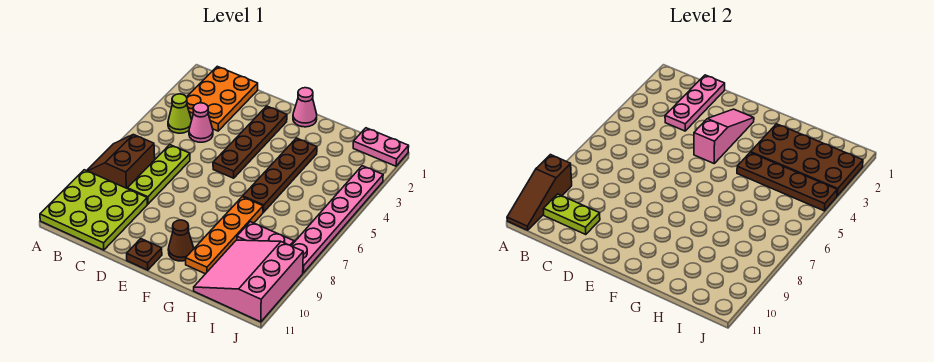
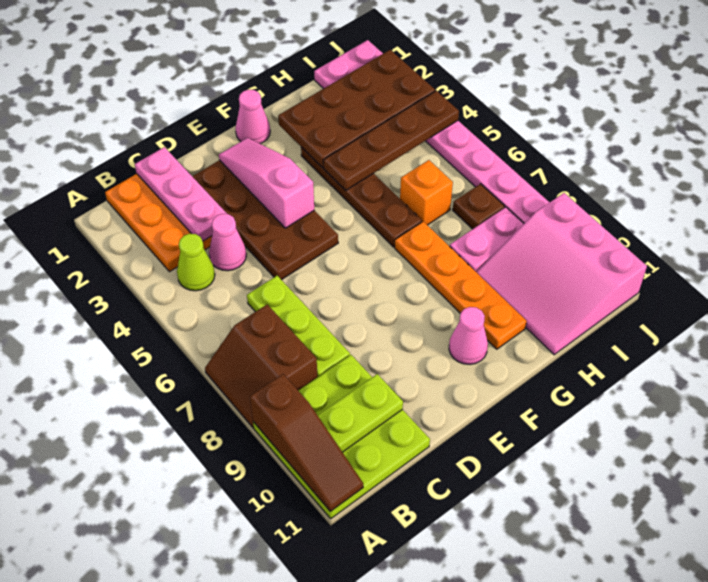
brown plate E2:E5 level 1 -> brown plate D2:E5 level 1
brown plate E11 level 1 -> brown plate I7 level 1
brown cone F10 level 1 -> pink cone F10 level 1
none -> orange brick H6 level 1

